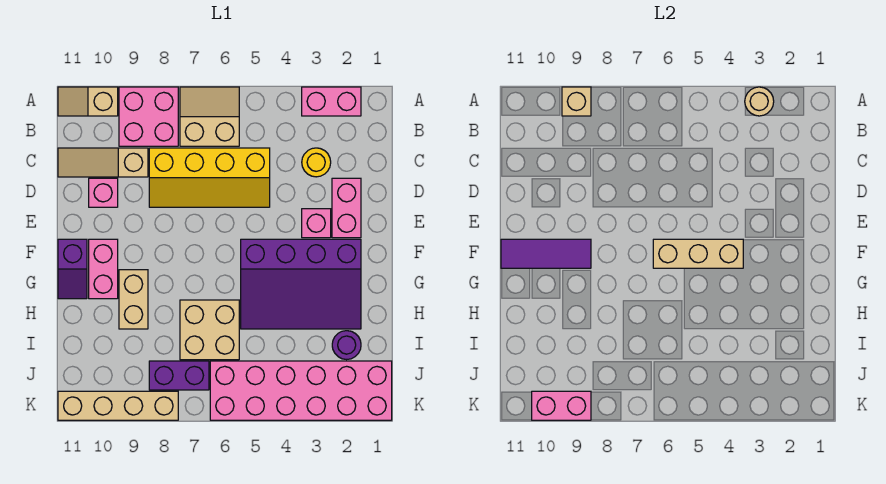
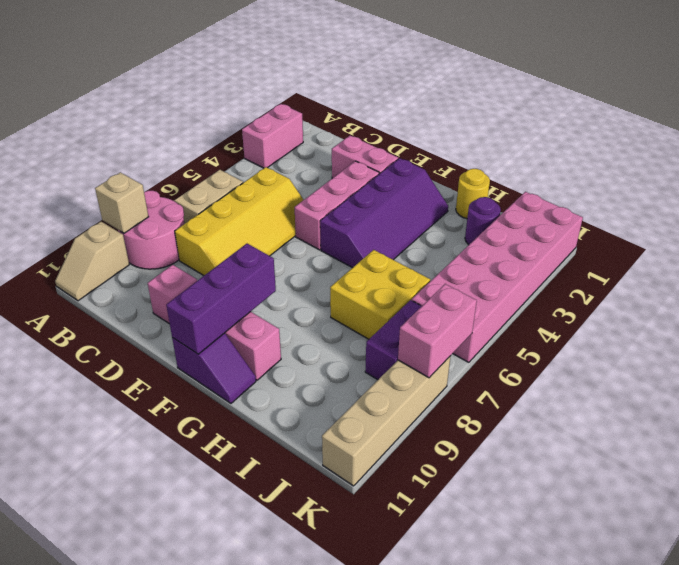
tan round brick A3 level 2 -> none
pink brick A8:B9 level 1 -> pink round brick A8:B9 level 1
yellow round brick C3 level 1 -> yellow round brick H1 level 1
tan slope C9:C11 level 1 top 9 -> none
pink brick E3 level 1 -> pink brick E3:E5 level 1
purple slope F2:H5 level 1 top F -> purple slope F2:G5 level 1 top F
tan brick F4:F6 level 2 -> none
purple tile F9:F11 level 2 -> purple brick F9:F11 level 2
tan brick G9:H9 level 1 -> none
tan brick H6:I7 level 1 -> yellow brick H6:I7 level 1
pink brick K9:K10 level 2 -> pink brick K7:K8 level 2

